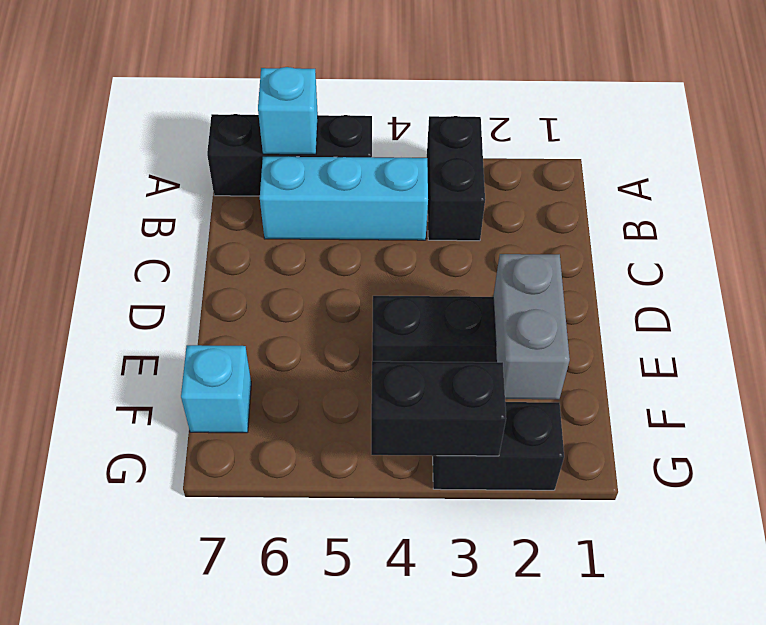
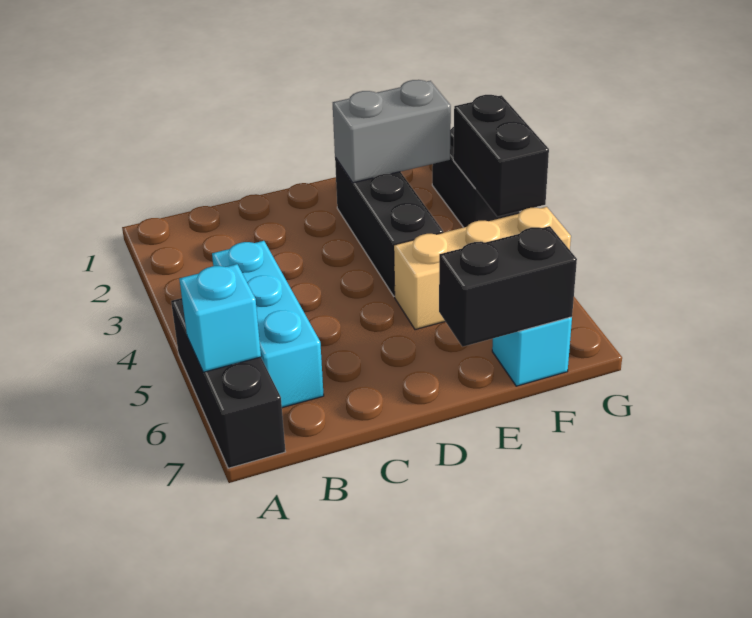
black brick A3:B3 level 1 -> black brick E7:F7 level 2
none -> tan brick E5:G5 level 1

